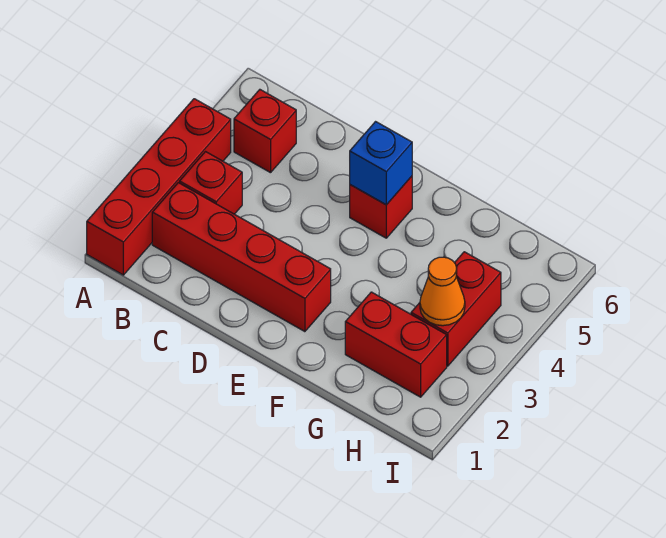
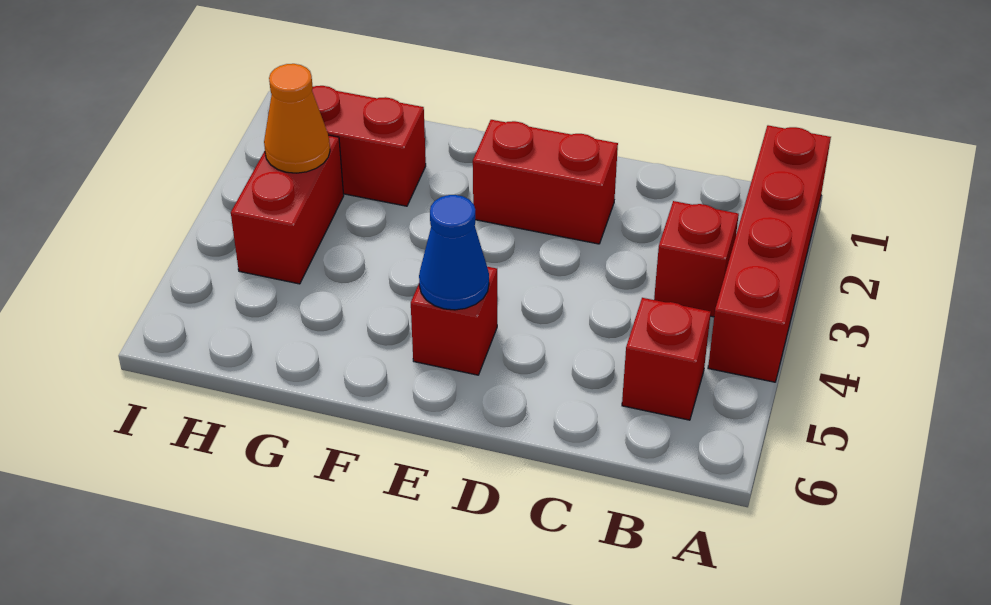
red brick B2:E2 level 1 -> red brick D2:E2 level 1
blue brick E5 level 2 -> blue cone E5 level 2

